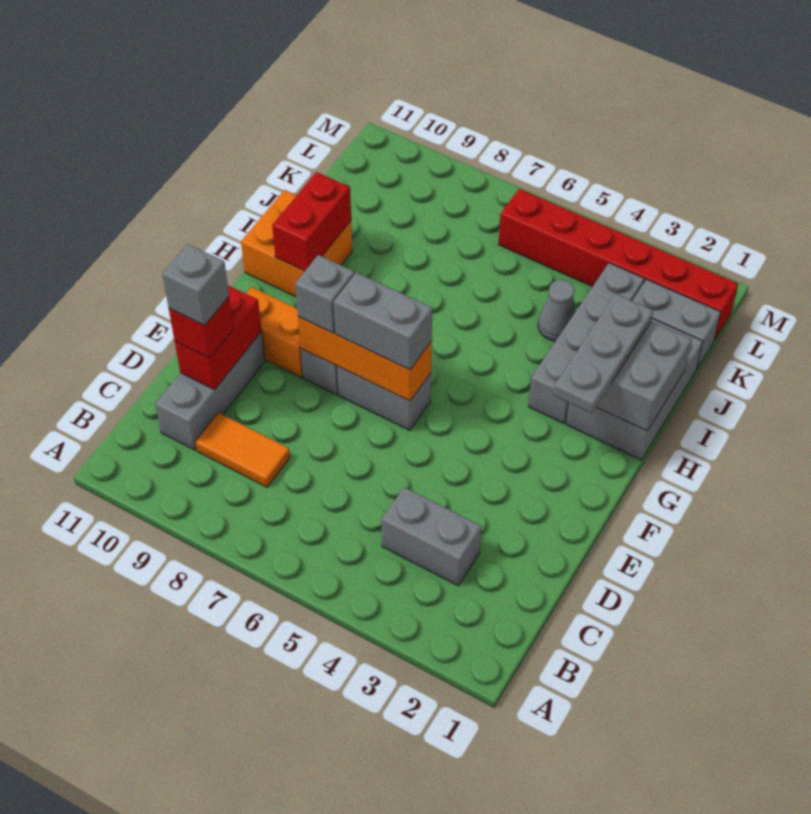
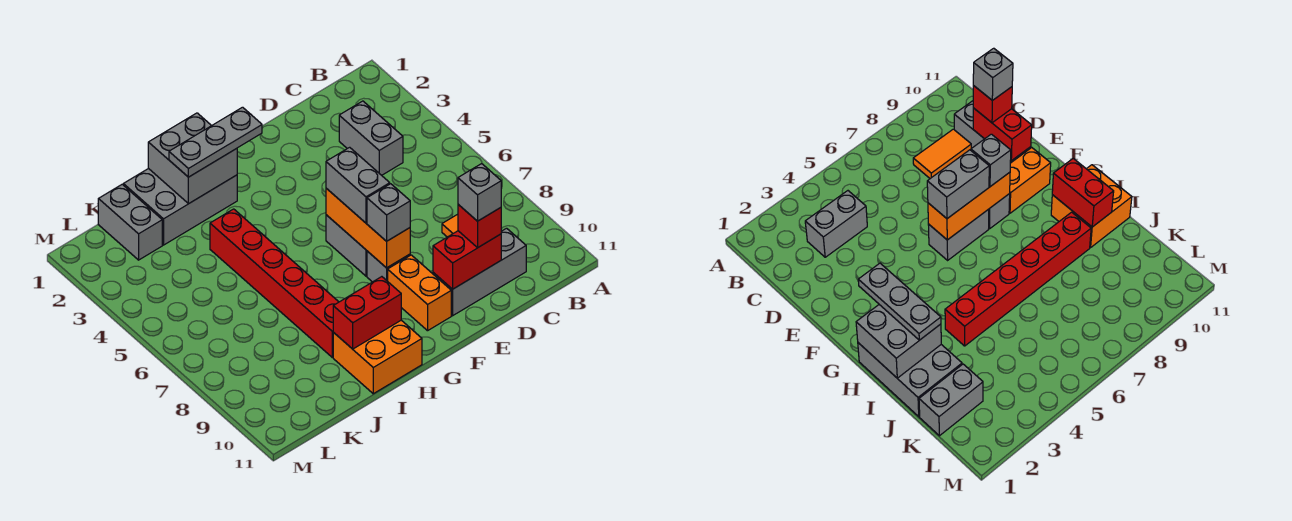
grey brick H3:K3 level 1 -> none
grey cone J4 level 1 -> none
red brick L1:L6 level 1 -> red brick I4:I9 level 1

